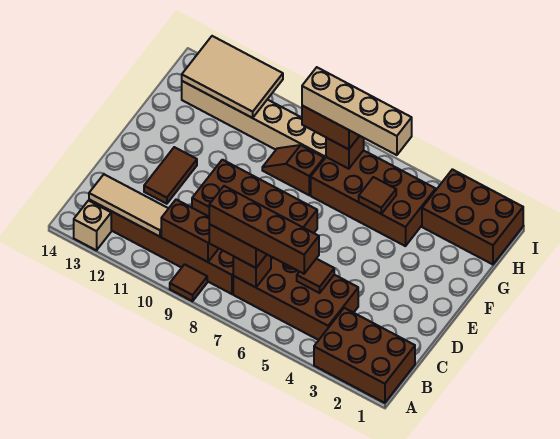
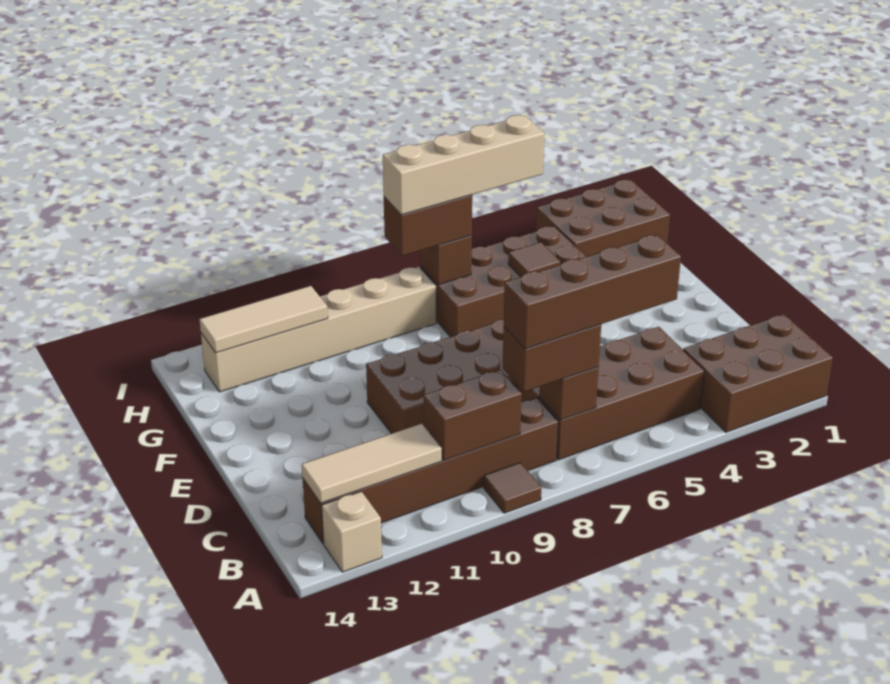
brown tile C5 level 2 -> none
brown tile D12:E12 level 1 -> none
brown slope G8:G9 level 1 top 8 -> none
tan tile H11:I13 level 2 -> tan tile H11:H13 level 2

